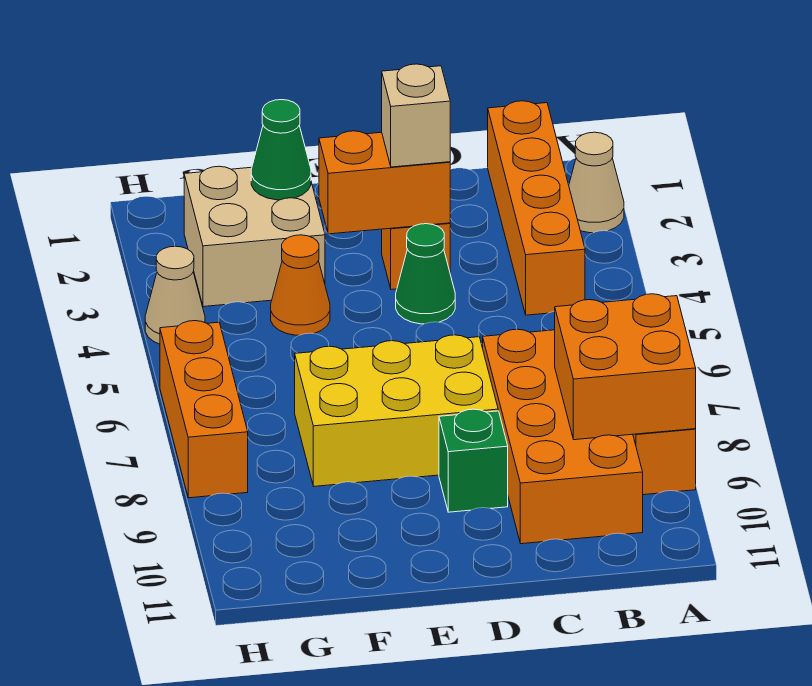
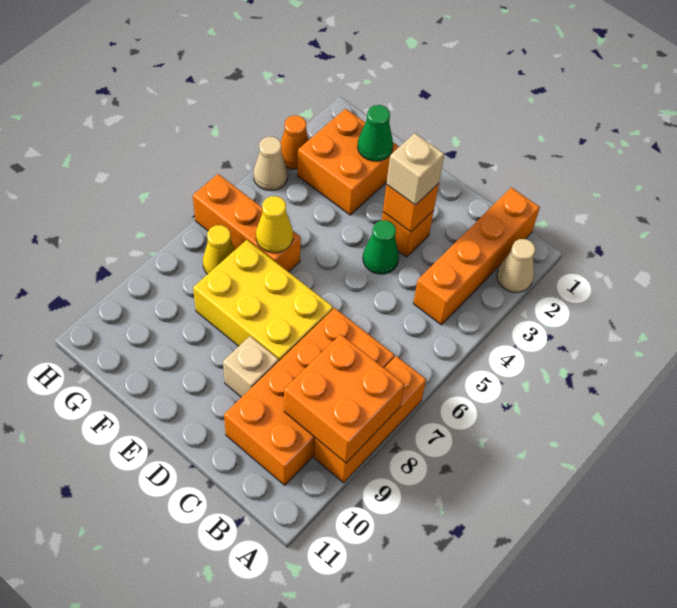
orange brick D3:E3 level 2 -> orange brick D3 level 2
green brick D9 level 1 -> tan brick D9 level 1
tan brick F2:G3 level 1 -> orange brick F2:G3 level 1
orange cone F4 level 1 -> orange cone H3 level 1
none -> yellow cone F6 level 2
none -> yellow cone G7 level 1
orange brick H6:H8 level 1 -> orange brick F6:H6 level 1

